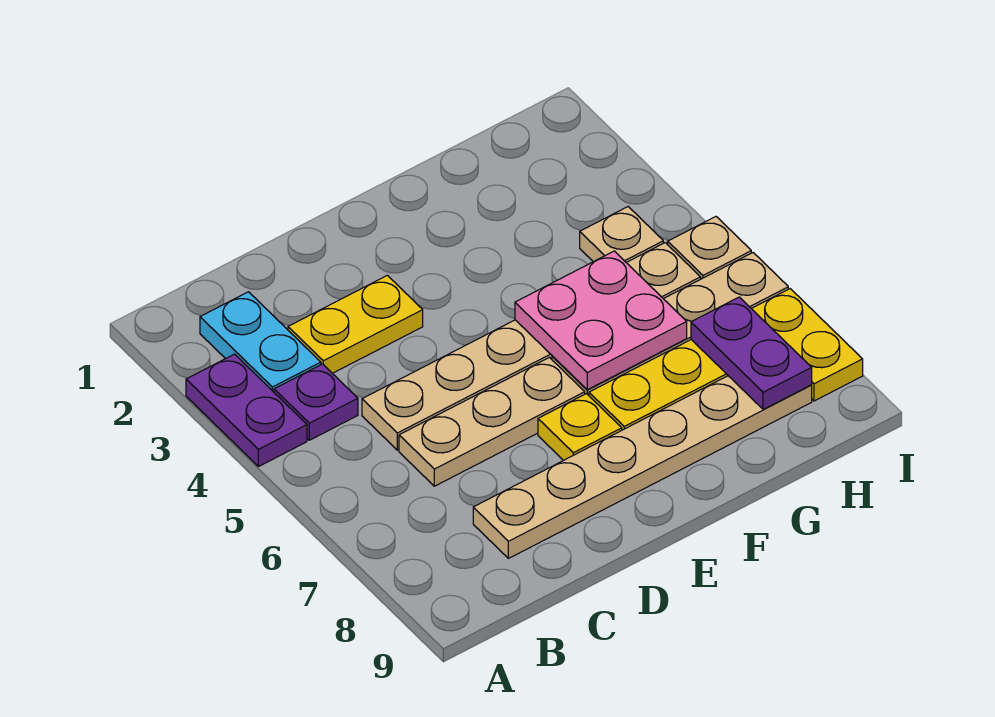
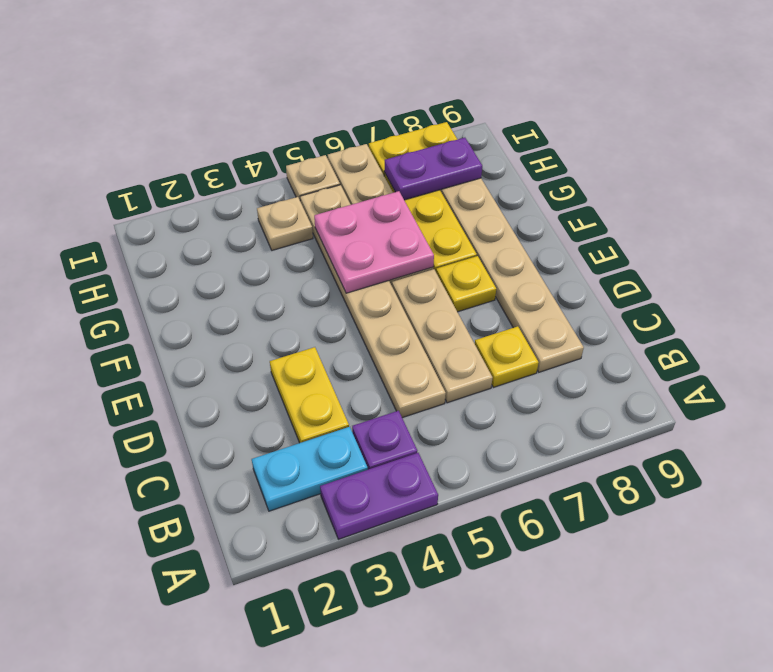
none -> yellow plate C7 level 1

